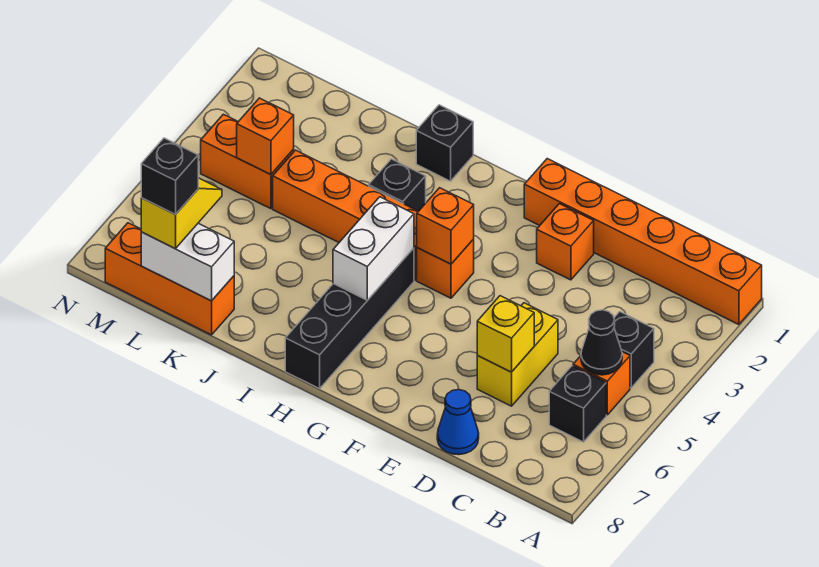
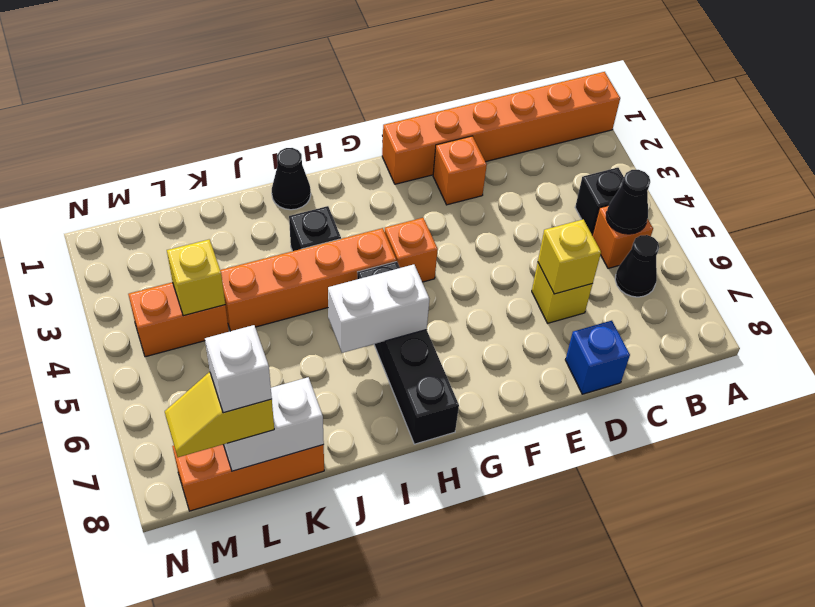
black brick B6 level 1 -> black cone B6 level 1
yellow brick D5:D6 level 1 -> yellow brick D6 level 1
blue cone D8 level 1 -> blue brick D8 level 1
orange brick G4 level 2 -> none
white brick H5:H6 level 2 -> white brick H6:I6 level 2
black brick I1 level 1 -> black cone I1 level 1
orange brick L4 level 2 -> yellow brick L4 level 2
yellow slope L7:L8 level 3 top 8 -> yellow slope L8:M8 level 3 top L
black brick L8 level 4 -> white brick L8 level 4

